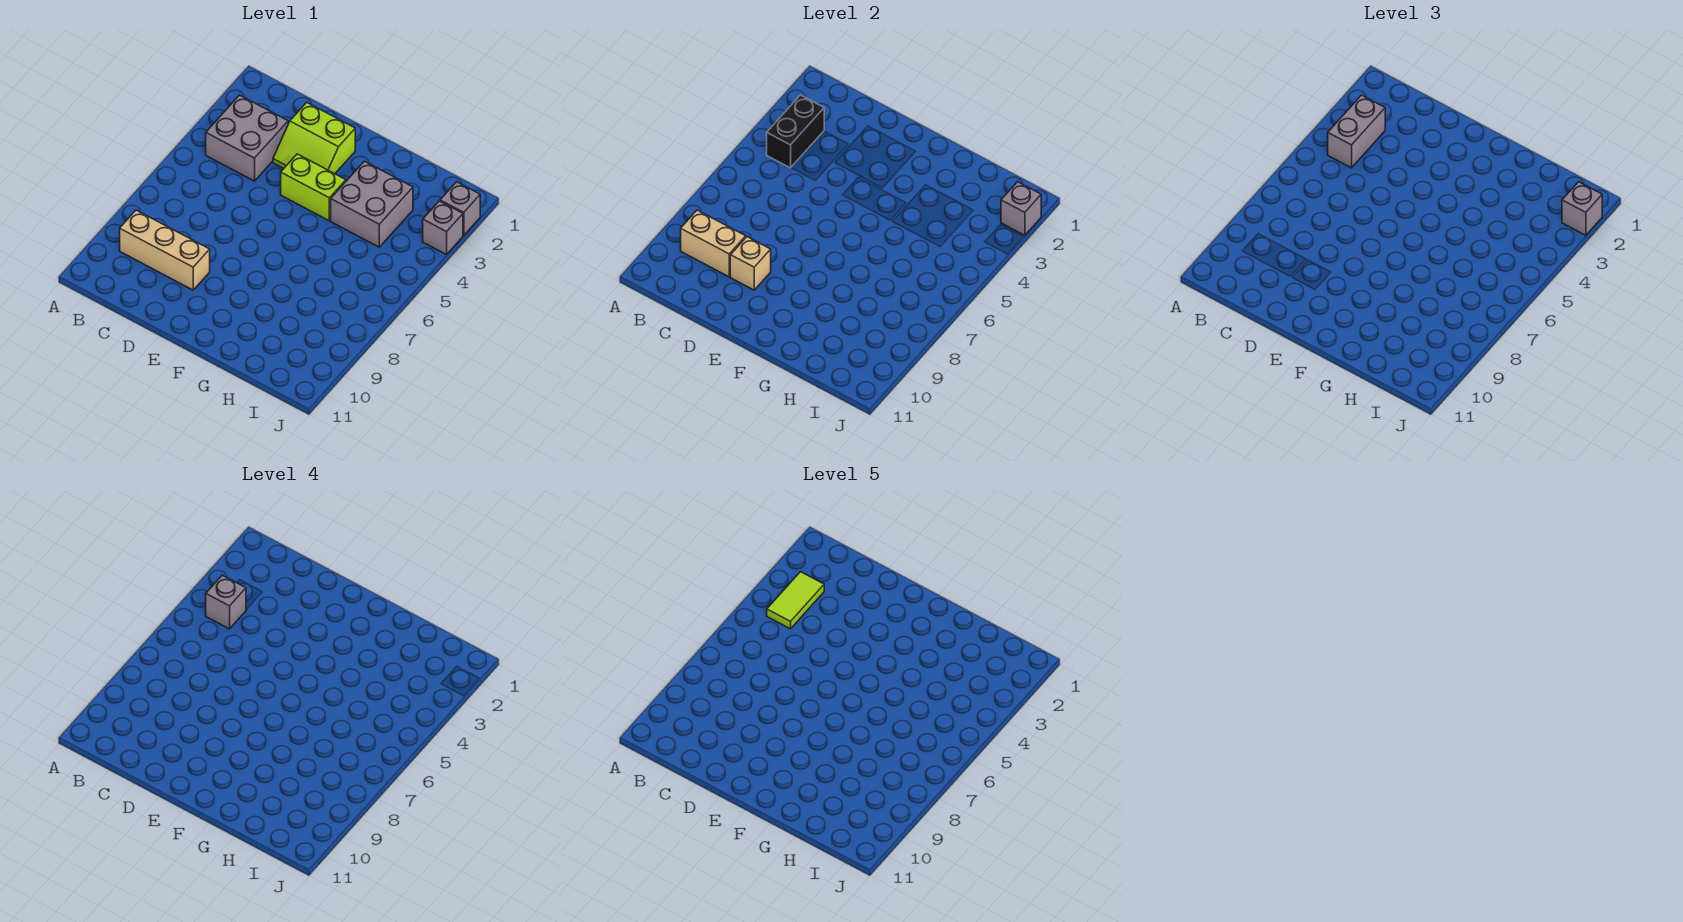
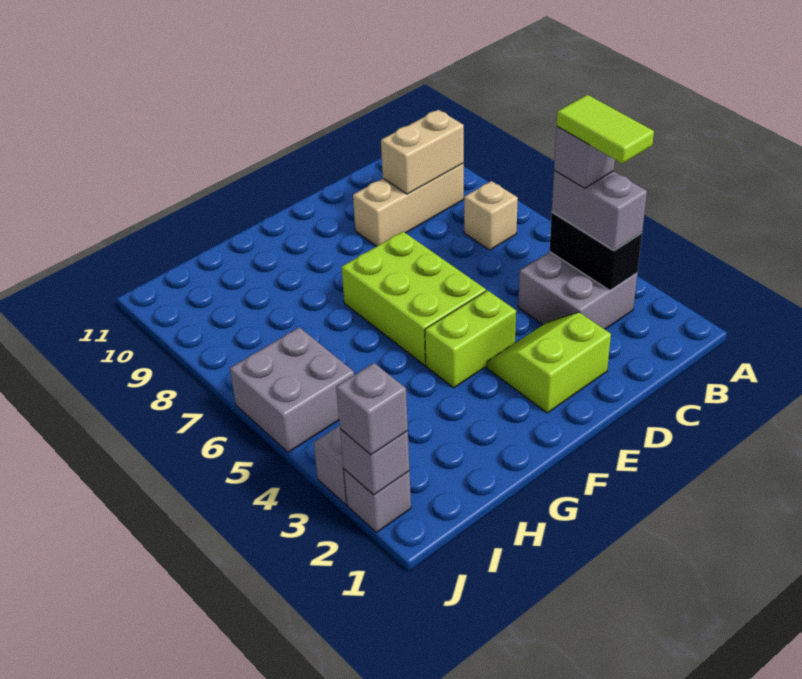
tan brick D9 level 2 -> tan brick B7 level 1
none -> lime brick E5:F7 level 1
grey brick G3:H4 level 1 -> grey brick I5:J6 level 1

